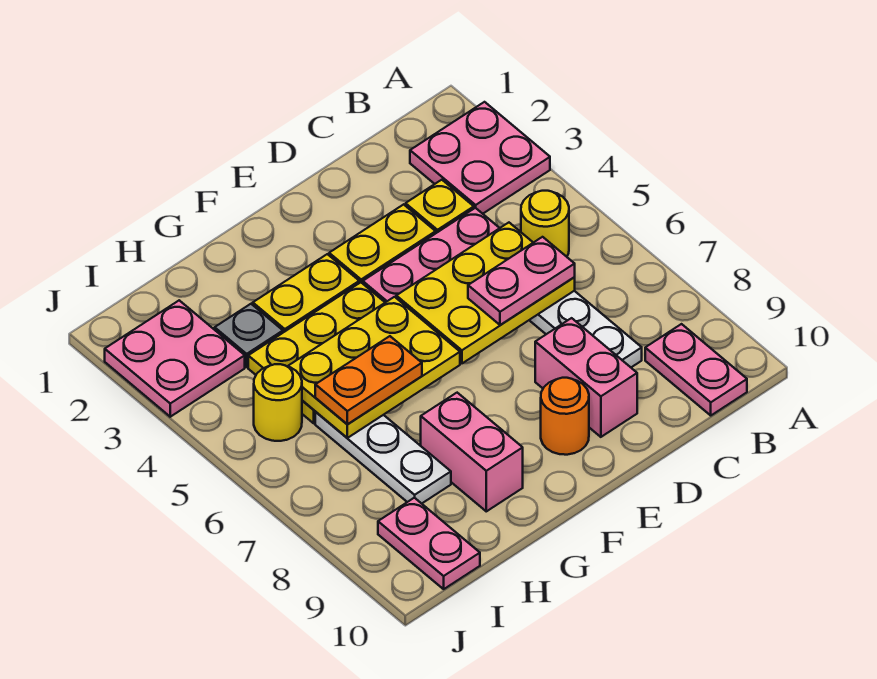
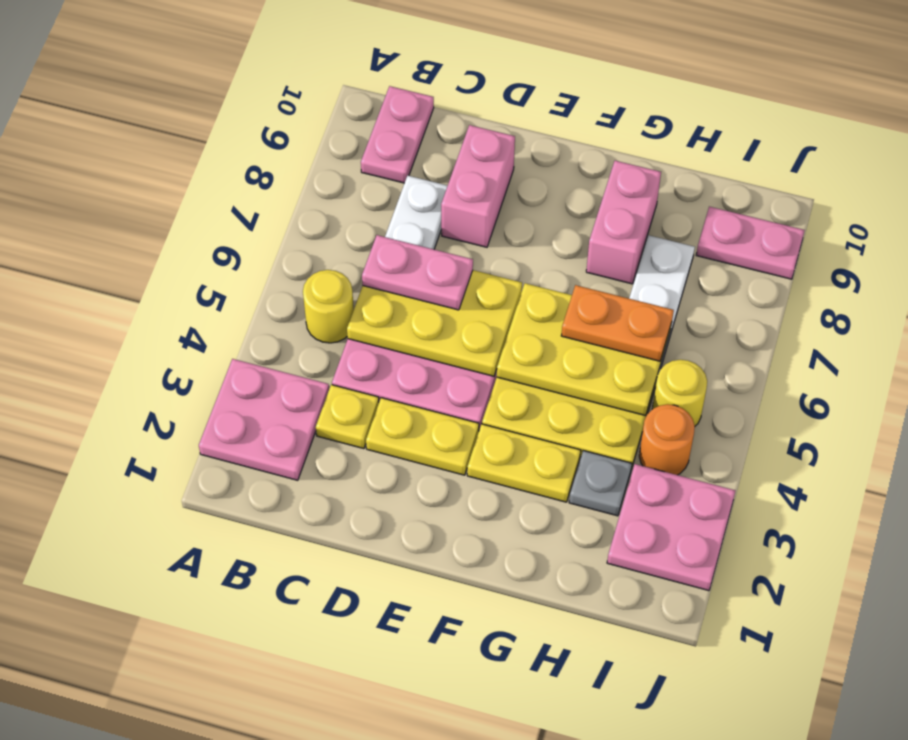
orange round brick E9 level 1 -> orange round brick I4 level 1
pink plate I9:I10 level 1 -> pink plate I9:J9 level 1

